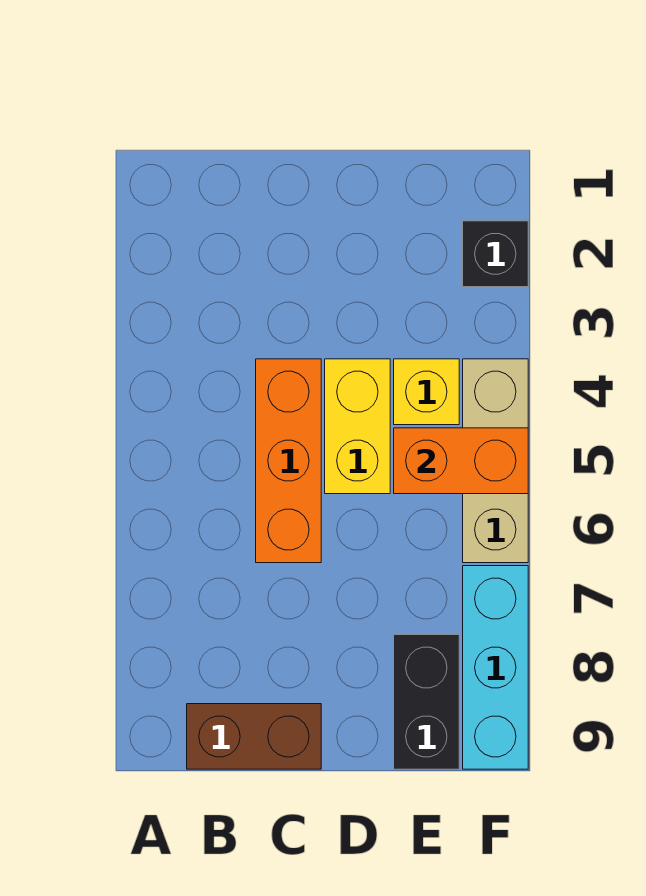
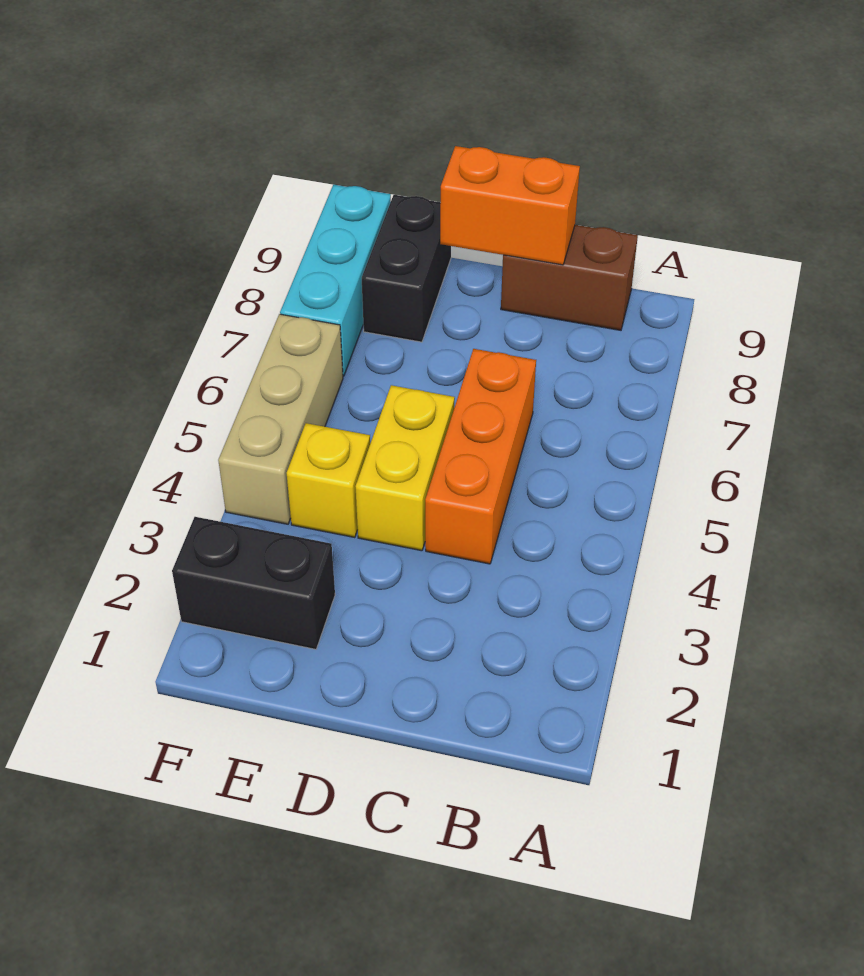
orange brick E5:F5 level 2 -> orange brick C9:D9 level 2
black brick F2 level 1 -> black brick E2:F2 level 1

